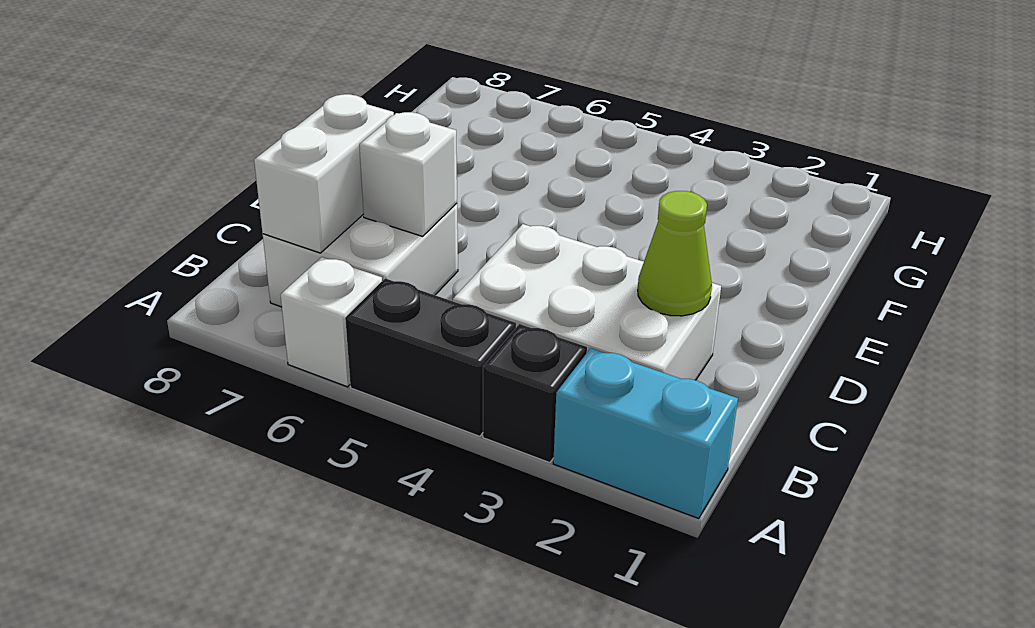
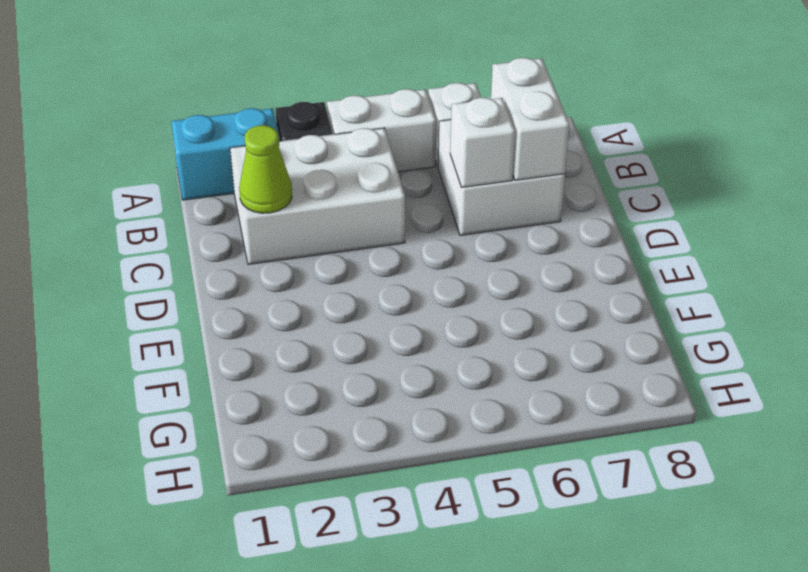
black brick A4:A5 level 1 -> white brick A4:A5 level 1

